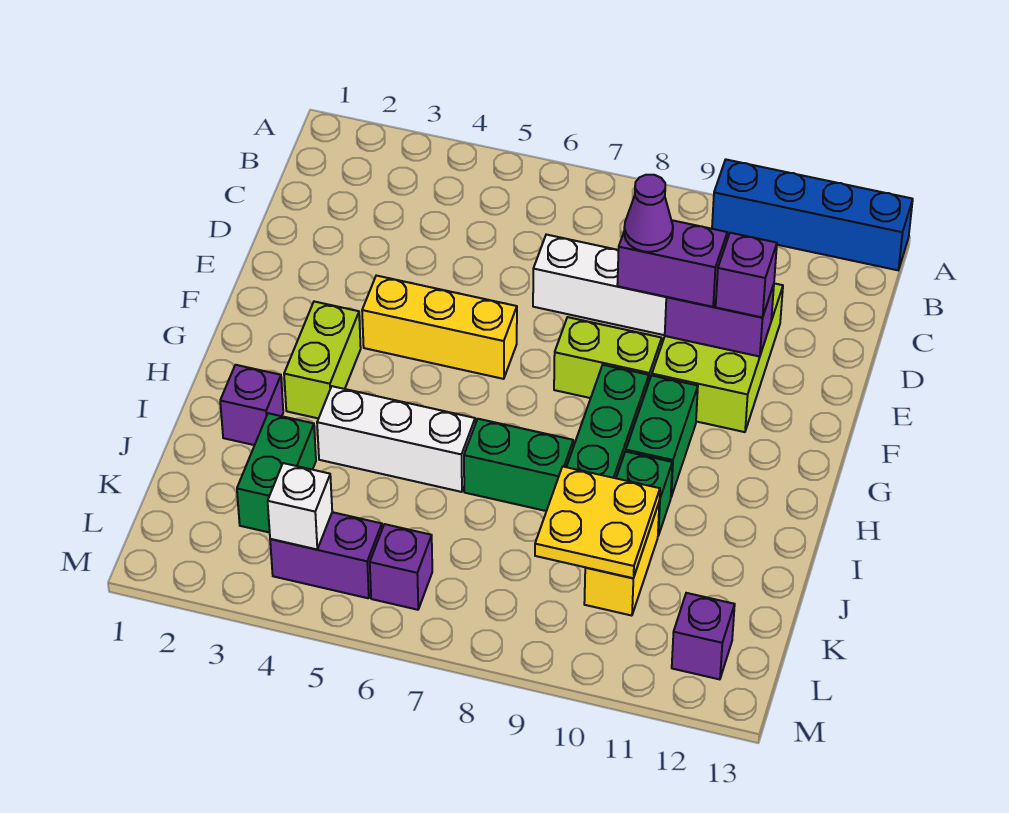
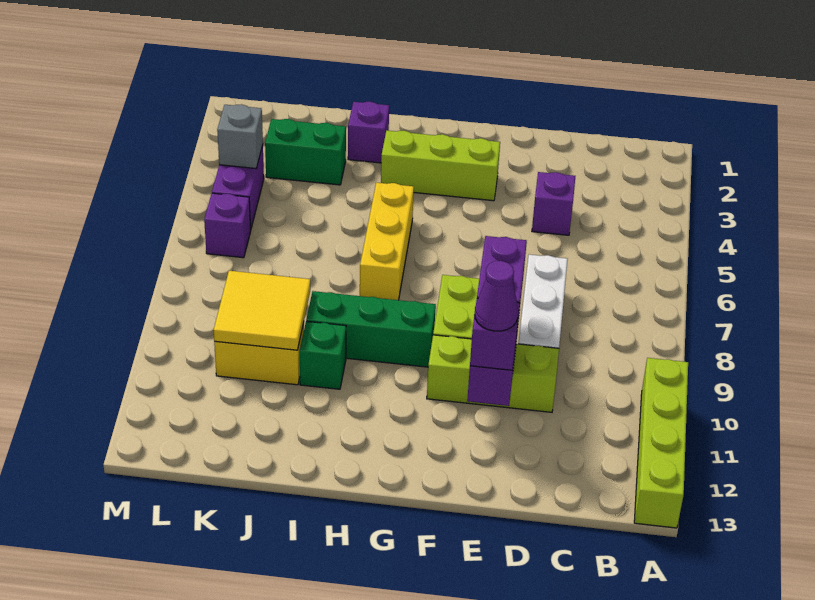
blue brick A10:A13 level 1 -> lime brick A10:A13 level 1
lime brick D10:F11 level 1 -> lime brick D10:F10 level 1
purple cone E9 level 4 -> purple cone E11 level 4
yellow brick F4:F6 level 1 -> yellow brick H5:H7 level 1
lime brick G3:H3 level 1 -> lime brick F3:H3 level 1
green brick G10:H10 level 1 -> none
white brick I4:I6 level 1 -> none
green brick I7:I8 level 1 -> none
yellow plate J9:K10 level 2 -> yellow tile J9:K10 level 2
white brick L4 level 2 -> grey brick L4 level 2
purple brick L12 level 1 -> purple brick D4 level 1

